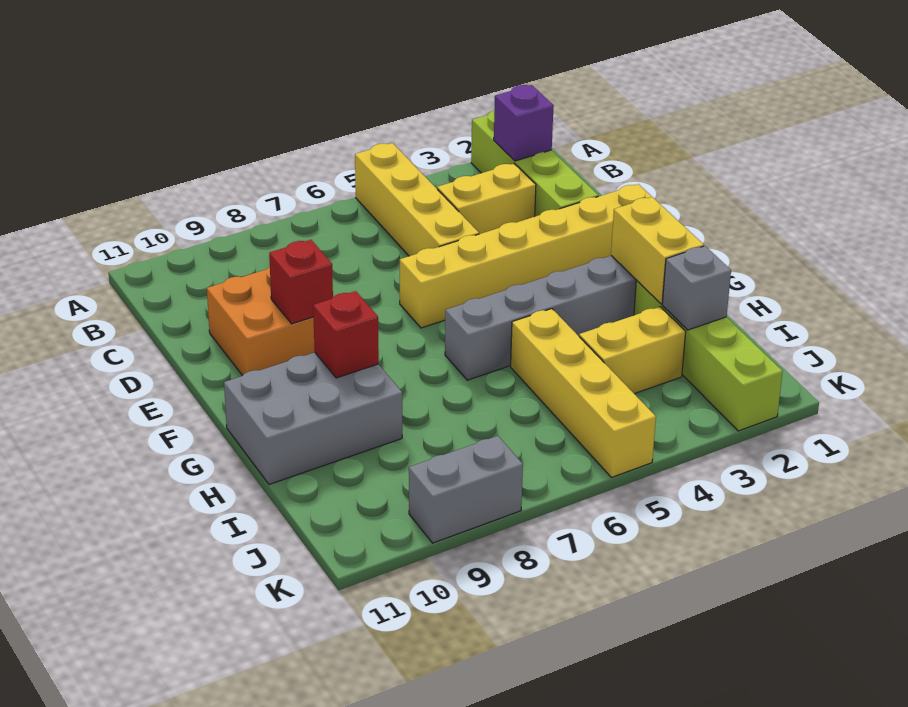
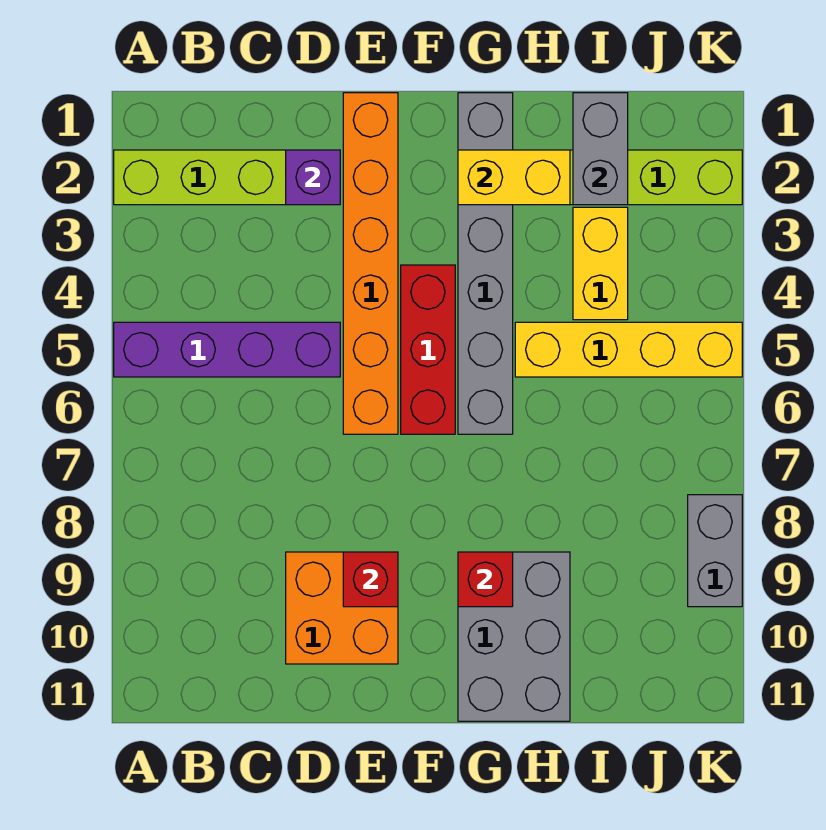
yellow brick A5:D5 level 1 -> purple brick A5:D5 level 1
purple brick B2 level 2 -> purple brick D2 level 2
yellow brick C3:C4 level 1 -> none
yellow brick E1:E6 level 1 -> orange brick E1:E6 level 1
none -> red brick F4:F6 level 1
grey brick I2 level 2 -> grey brick I1:I2 level 2

